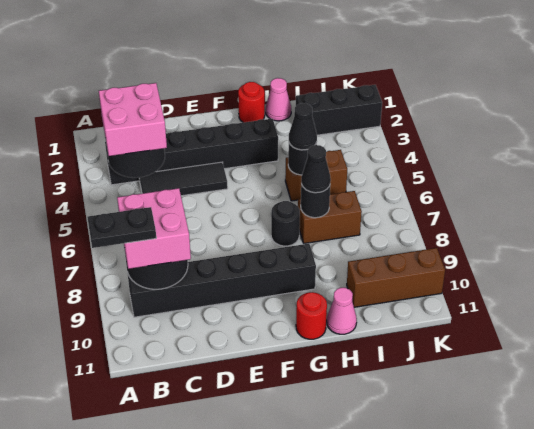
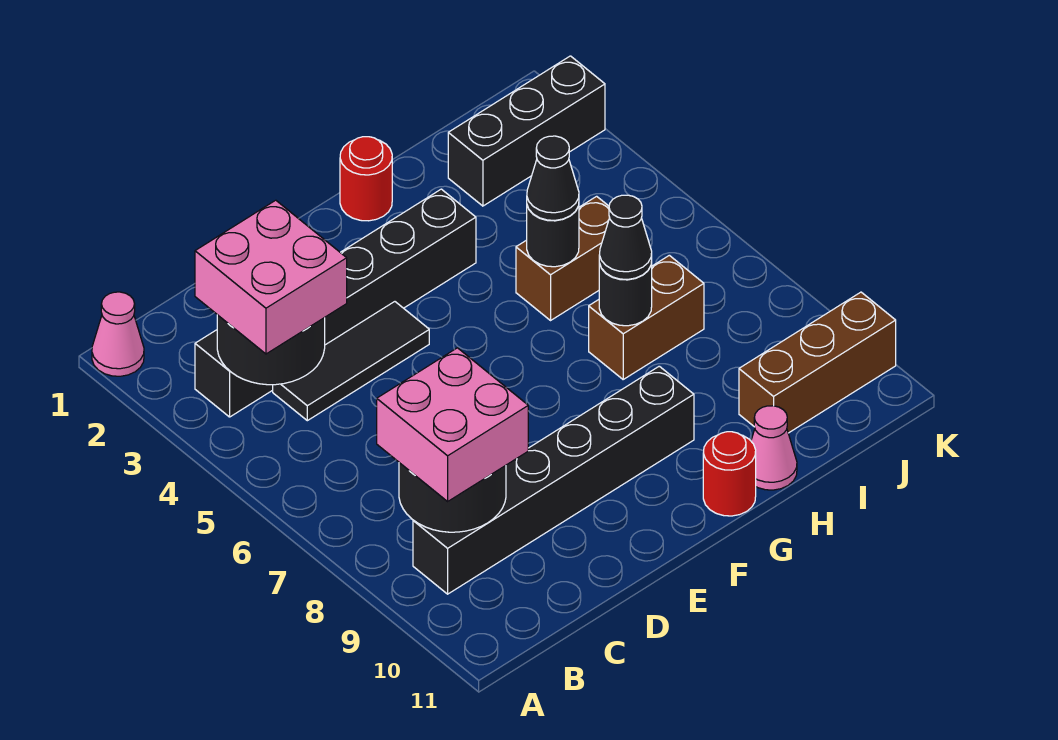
black plate A9:B9 level 4 -> none
black round brick G7 level 1 -> none
pink cone H1 level 1 -> pink cone A1 level 1

